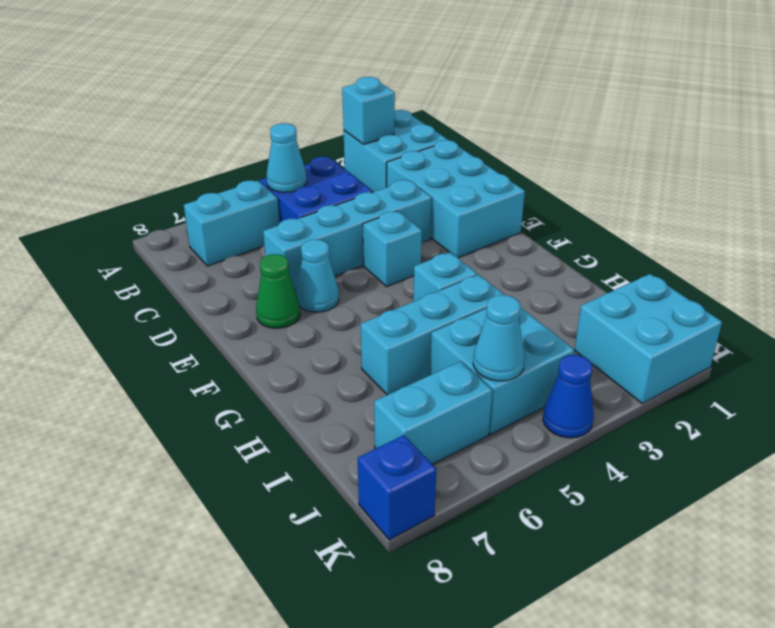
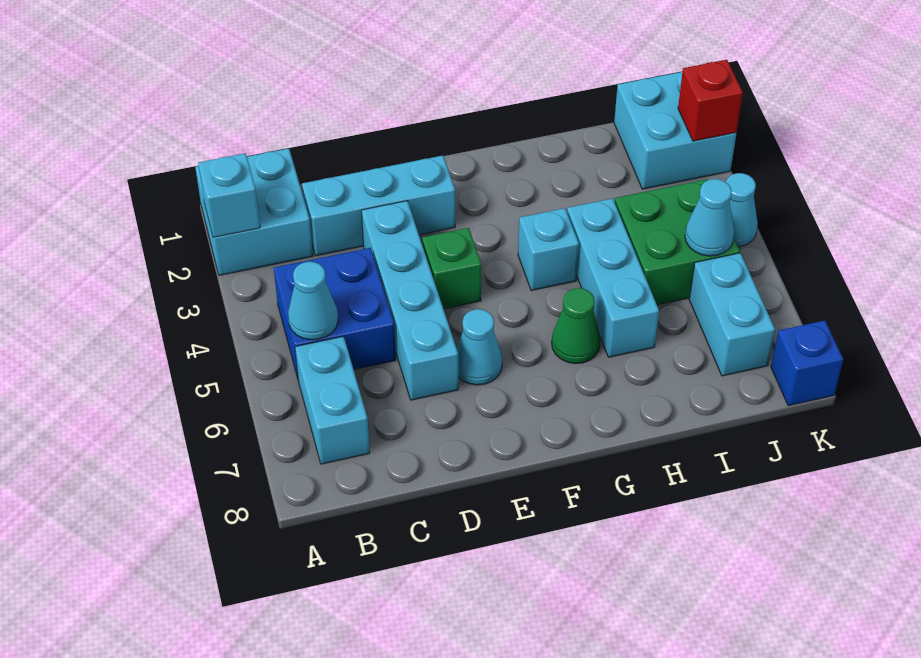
cyan brick C1:E2 level 1 -> cyan brick C2:E2 level 1
cyan brick E4 level 1 -> green brick E4 level 1
green cone E7 level 1 -> green cone G6 level 1
cyan brick I4:J5 level 1 -> green brick I4:J5 level 1
none -> red brick K2 level 2
blue cone K4 level 1 -> cyan cone K4 level 1

